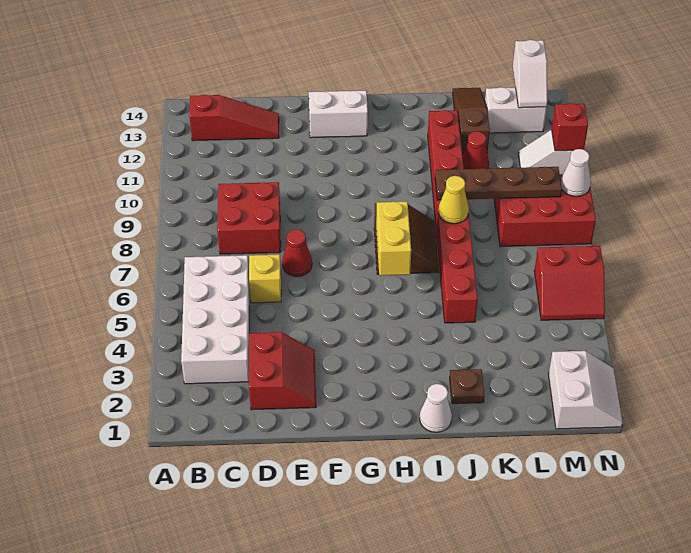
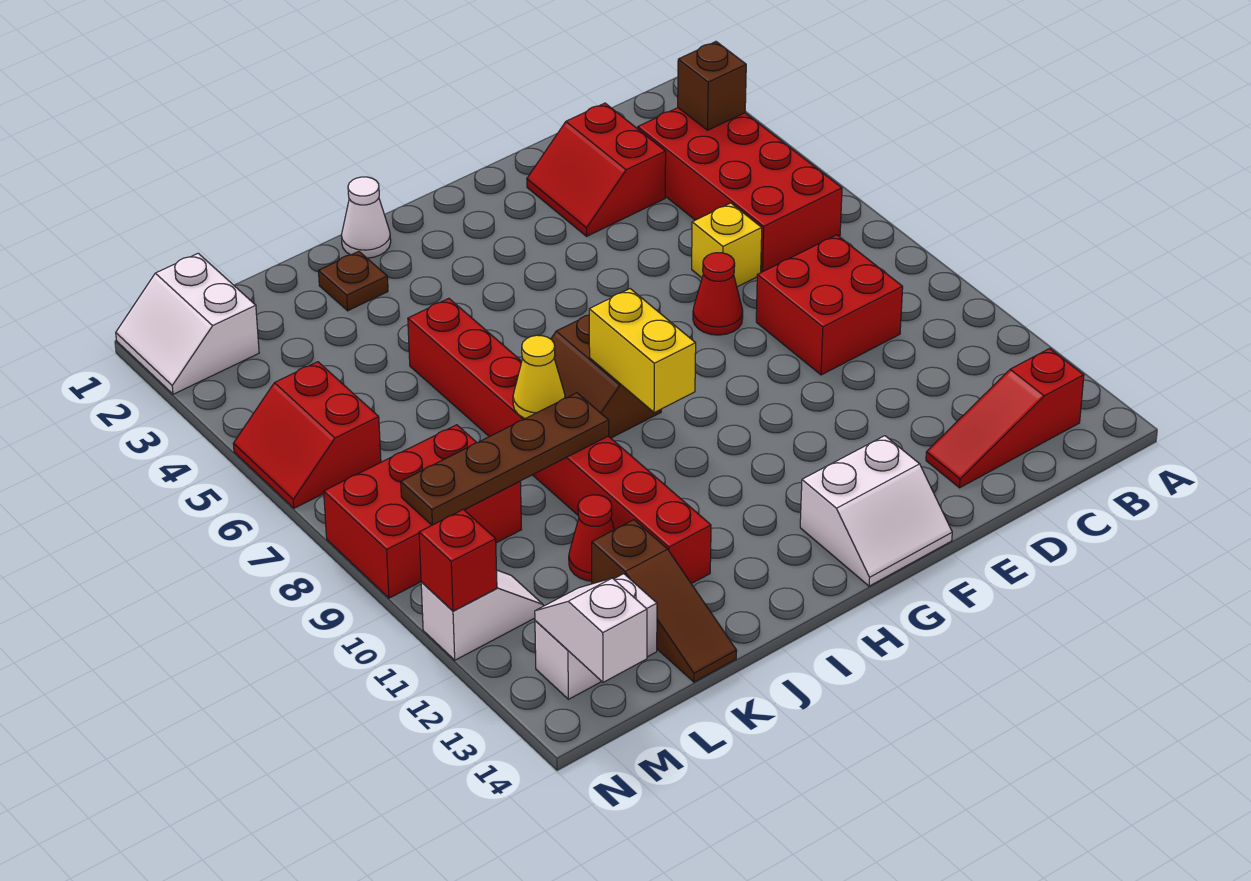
white brick B3:C6 level 1 -> red brick B3:C6 level 1
none -> brown brick B3 level 2
yellow brick H6:H7 level 2 -> yellow brick H8:H9 level 2
red slope M5:N6 level 1 top 6 -> red slope M5:N6 level 1 top M
white cone N9 level 2 -> none

